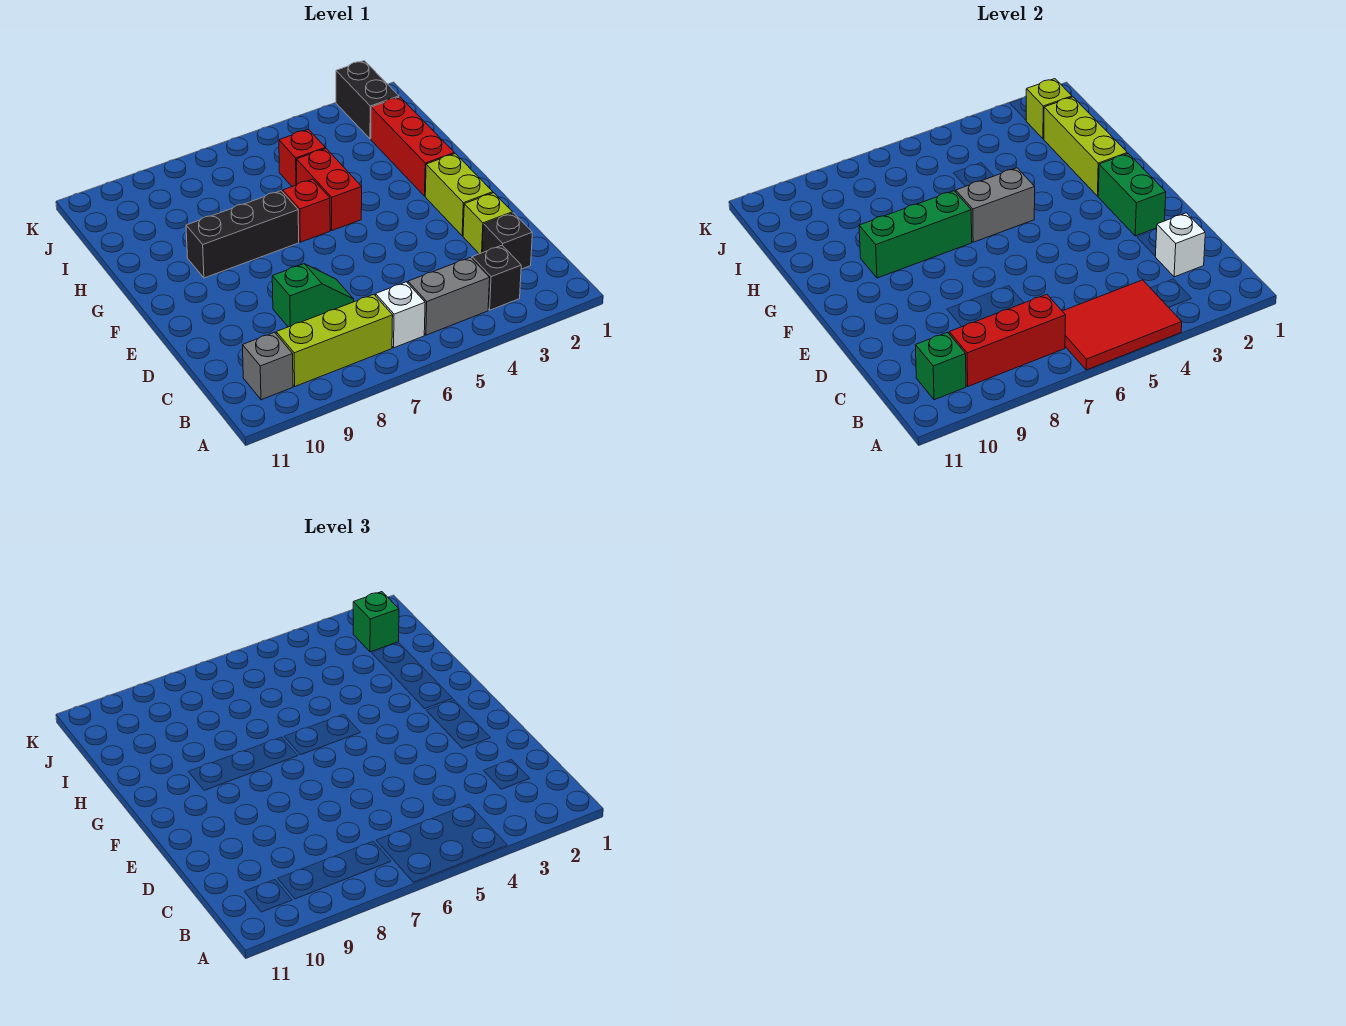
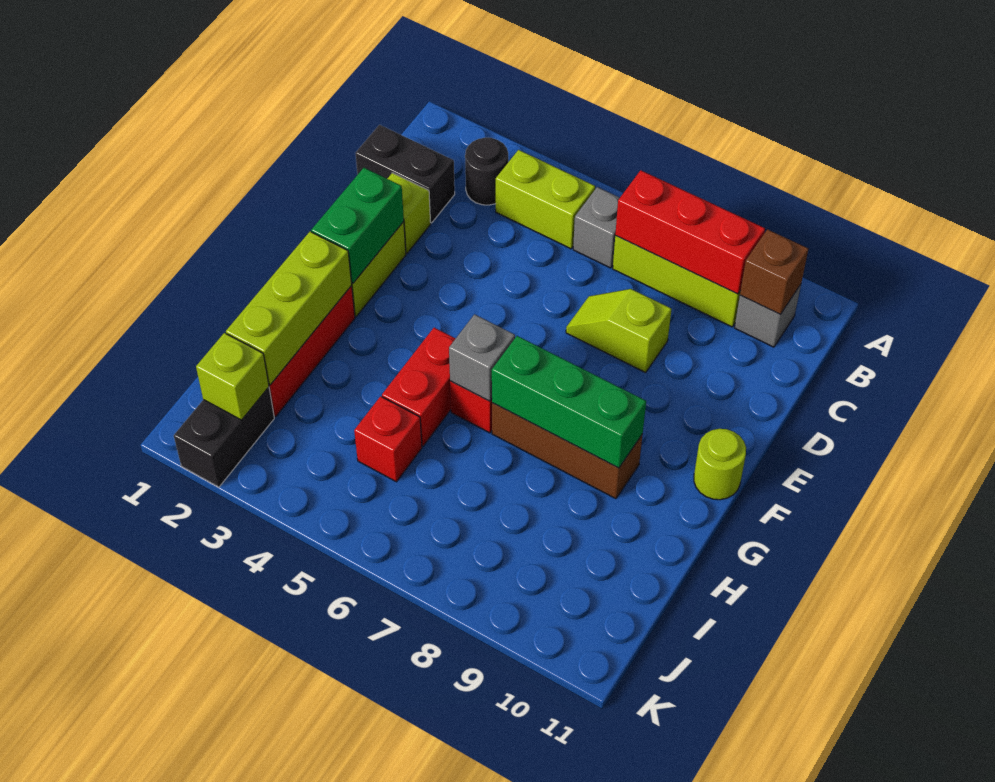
red tile A4:B6 level 2 -> none
black brick B3 level 1 -> black round brick B3 level 1
grey brick B4:B5 level 1 -> lime brick B4:B5 level 1
white brick B6 level 1 -> grey brick B6 level 1
green brick B10 level 2 -> brown brick B10 level 2
black brick C2 level 1 -> black brick C1:C2 level 1
white brick C2 level 2 -> none
green slope D7:D8 level 1 top 8 -> lime slope D7:D8 level 1 top 8
none -> lime round brick F11 level 1
grey brick G5:G6 level 2 -> grey brick G6 level 2
black brick G7:G9 level 1 -> brown brick G7:G9 level 1
green brick J2 level 3 -> none

